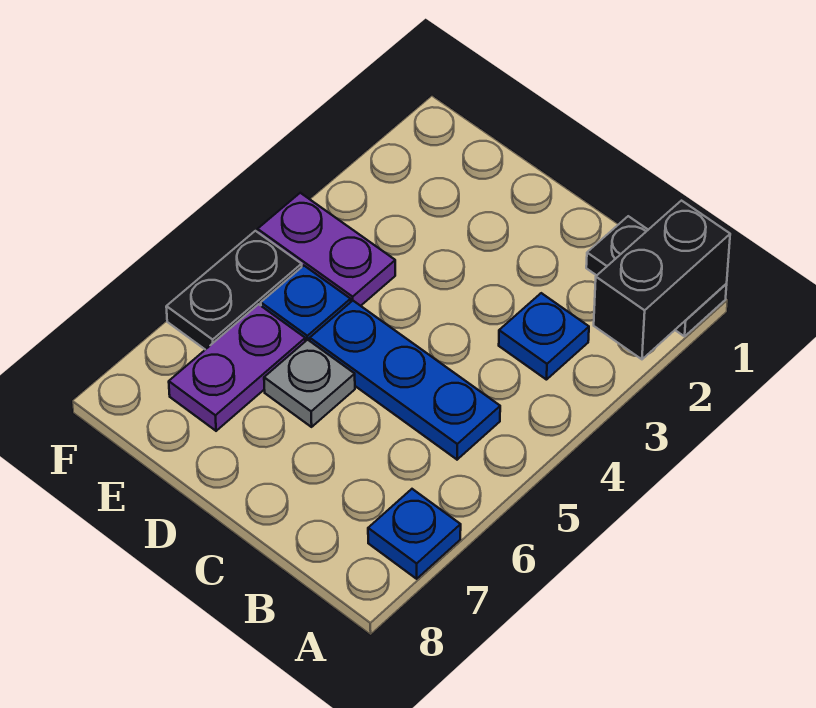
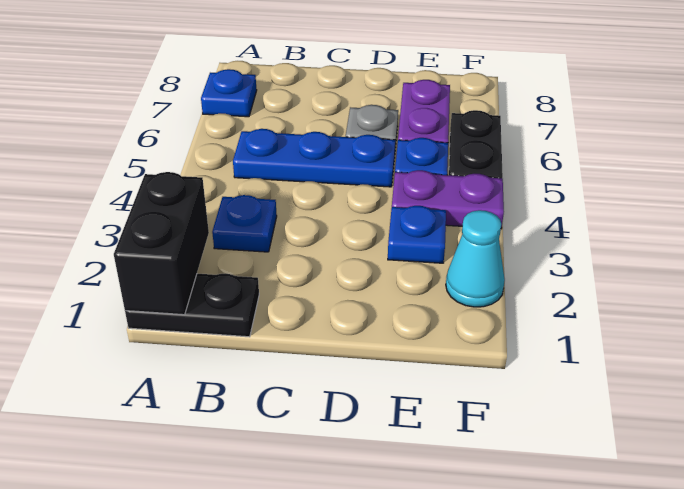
none -> blue plate E3 level 1
none -> cyan cone F2 level 1

